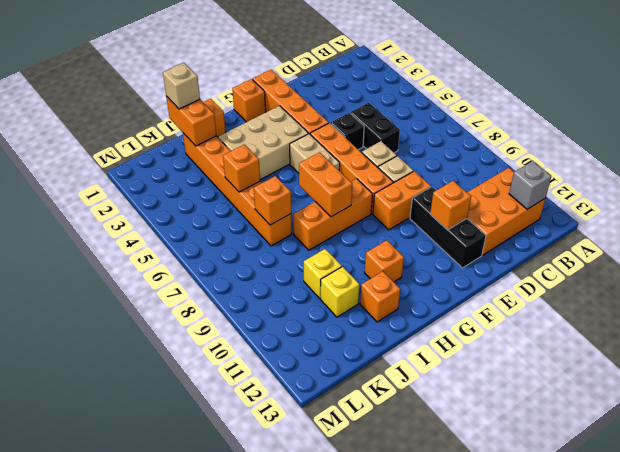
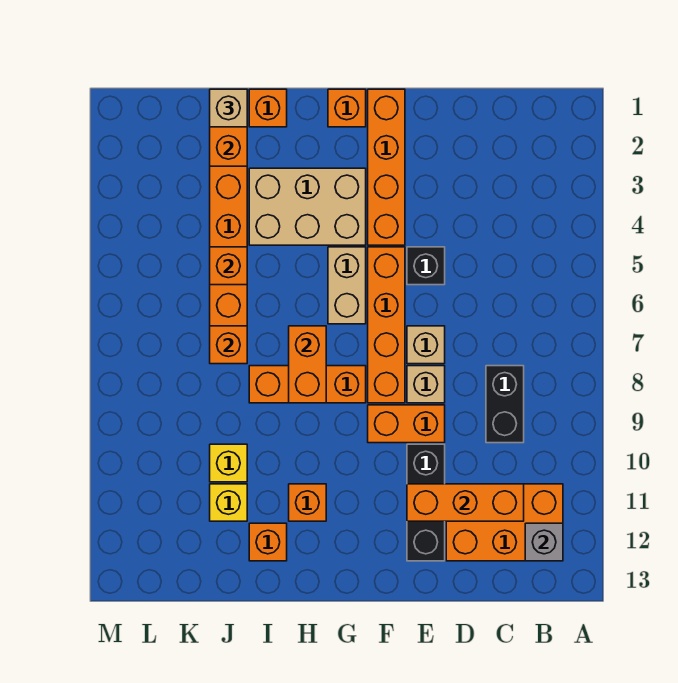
black brick D5:D6 level 1 -> black brick C8:C9 level 1
orange brick E11 level 2 -> orange brick C11:E11 level 2

